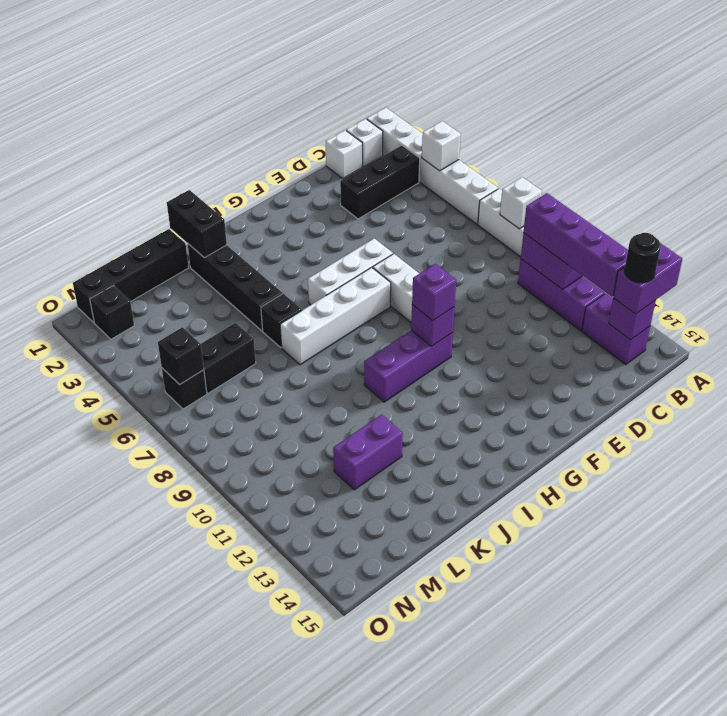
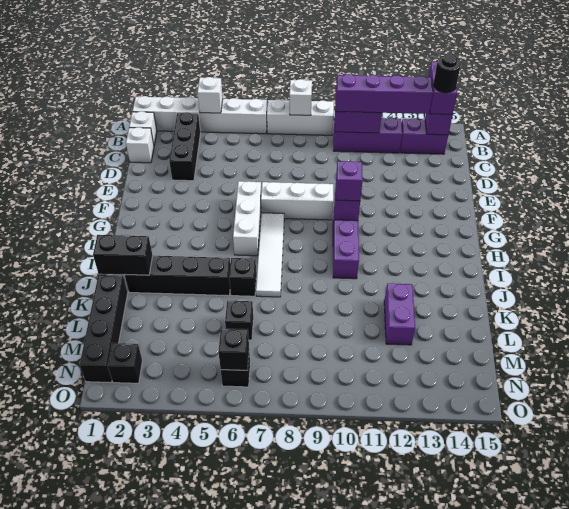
white brick G7:J7 level 1 -> white tile G7:J7 level 1
black brick L6:M6 level 1 -> black brick L6 level 1

